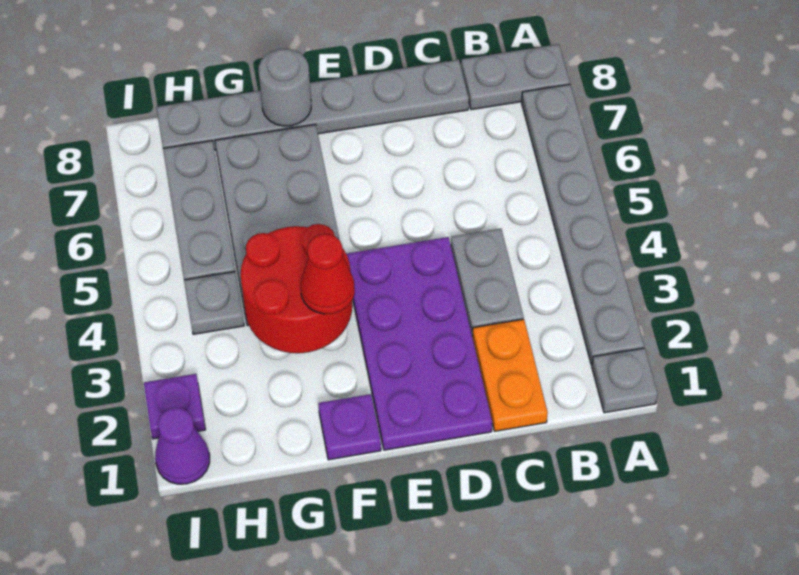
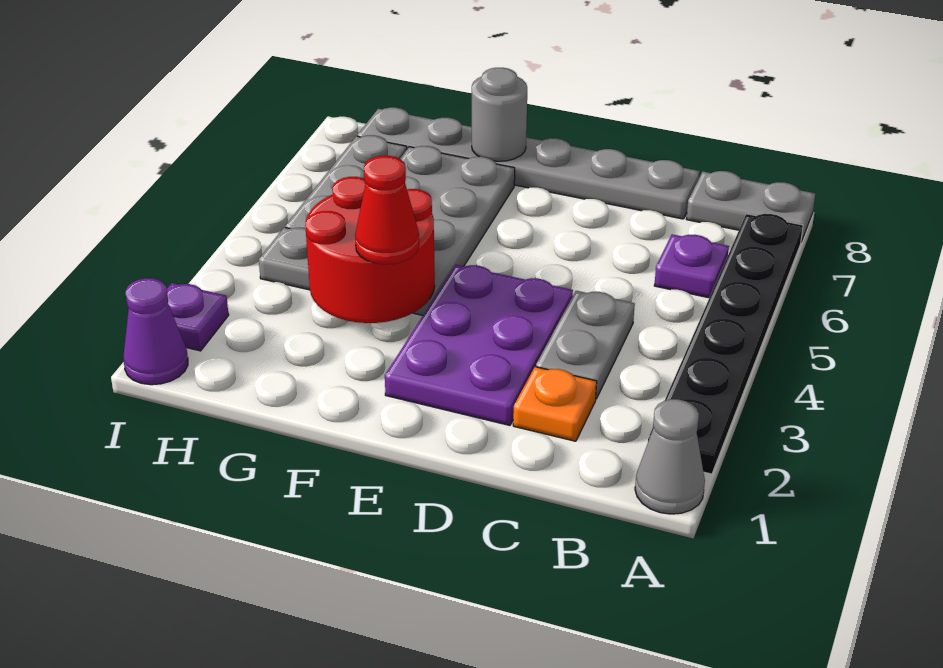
grey plate A1 level 1 -> grey cone A1 level 1
grey plate A2:A7 level 1 -> black plate A2:A7 level 1
orange plate C1:C2 level 1 -> orange plate C2 level 1
purple plate D1:E4 level 1 -> purple plate D2:E4 level 1
purple plate F1 level 1 -> purple plate B6 level 1

